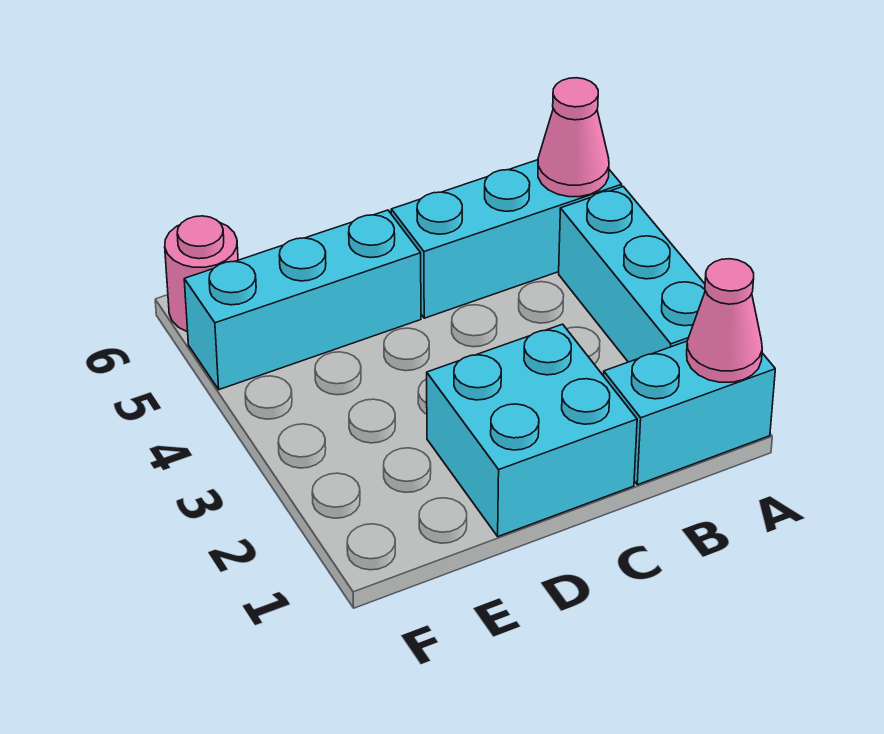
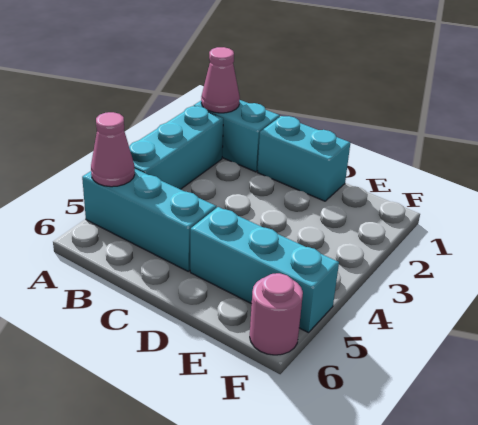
cyan brick C1:D2 level 1 -> cyan brick C1:D1 level 1

